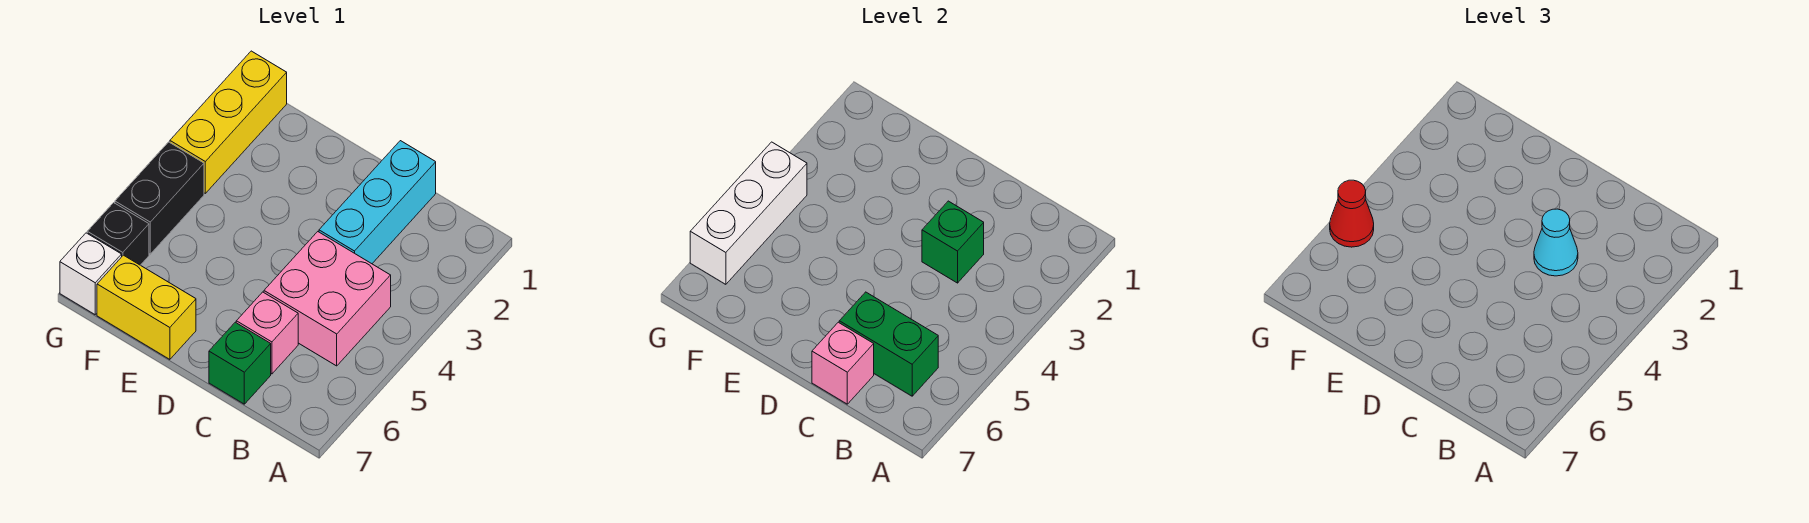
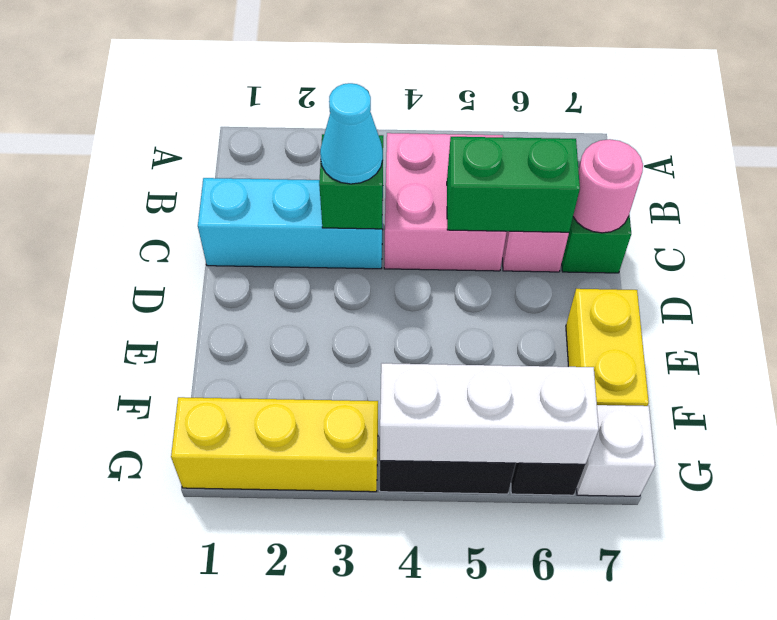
green brick B6:C6 level 2 -> green brick C5:C6 level 2
pink brick C7 level 2 -> pink round brick C7 level 2
red cone G5 level 3 -> none

